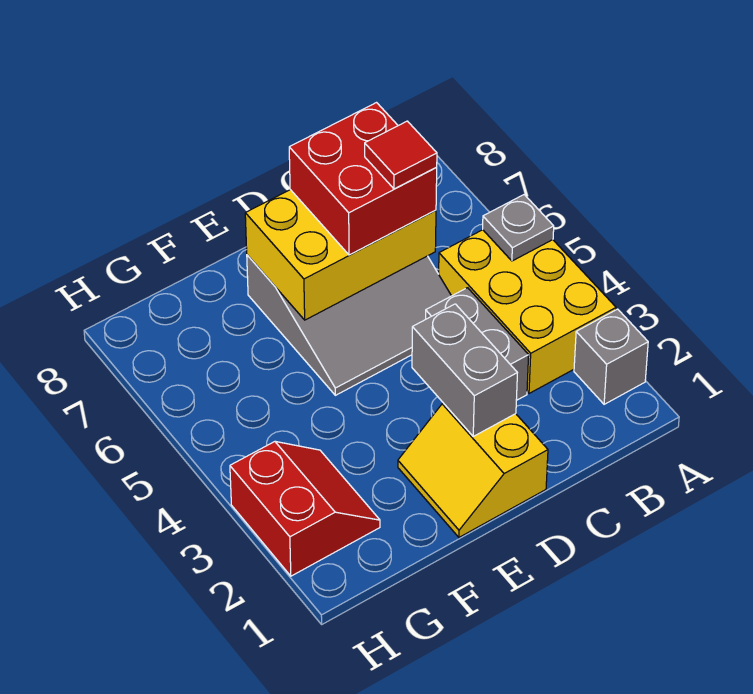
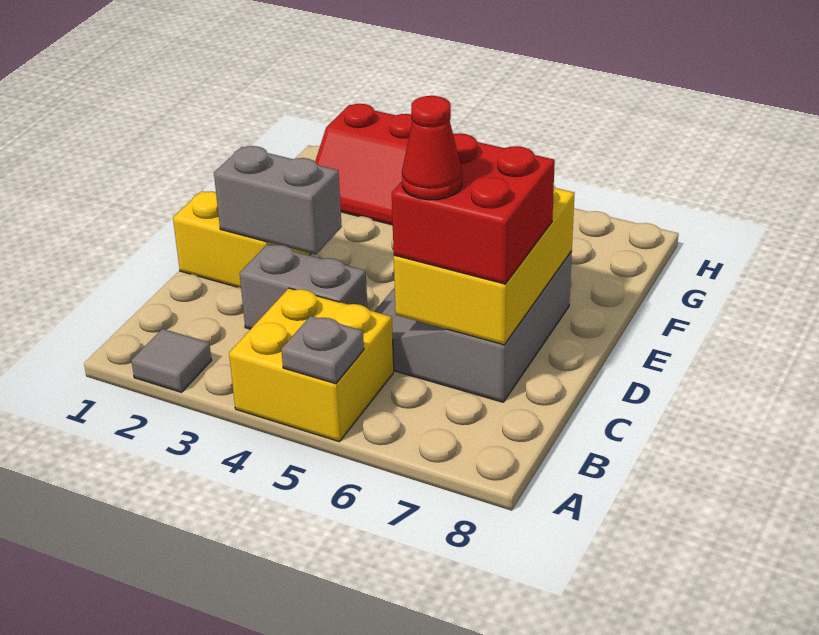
grey brick A2 level 1 -> grey tile A2 level 1
yellow brick A3:B5 level 1 -> yellow brick A4:B5 level 1
red tile C6 level 4 -> red cone C6 level 4

